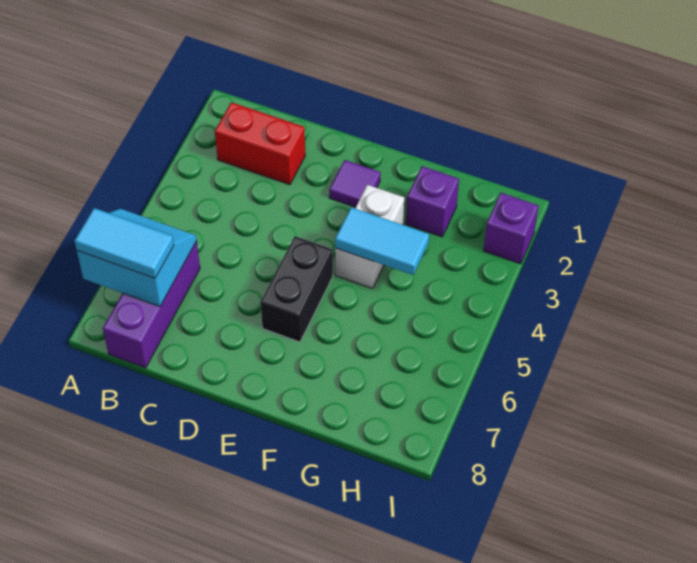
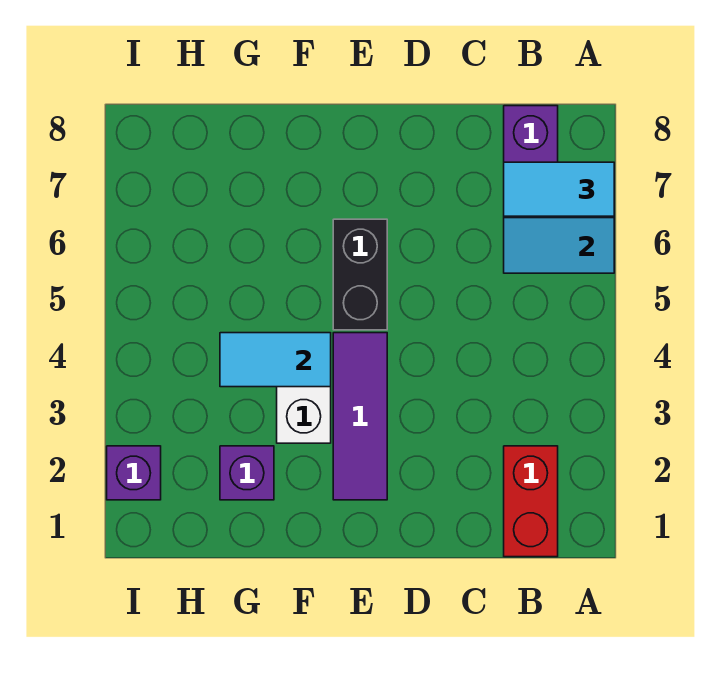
red brick B2:C2 level 1 -> red brick B1:B2 level 1
purple tile E2 level 1 -> purple tile E2:E4 level 1

